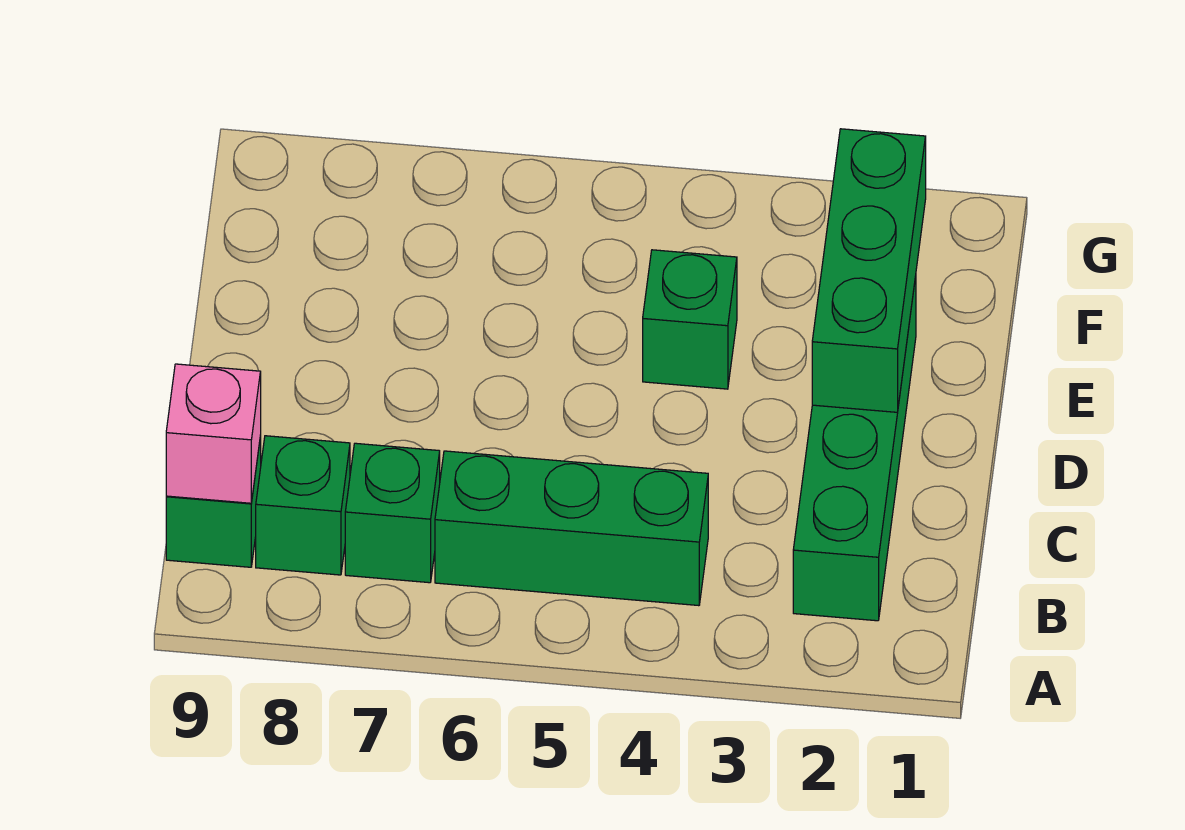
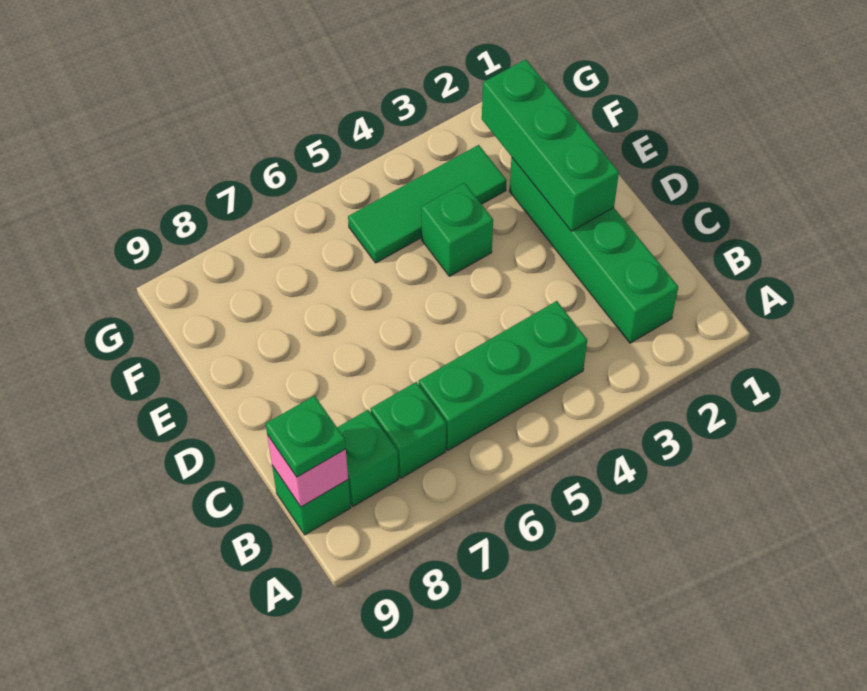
none -> green plate B9 level 3
none -> green tile F3:F5 level 1

